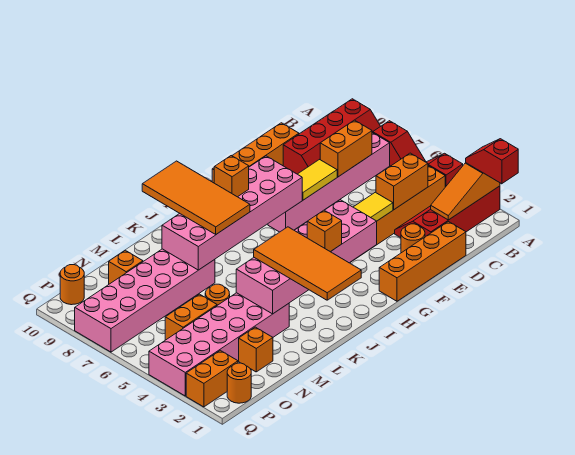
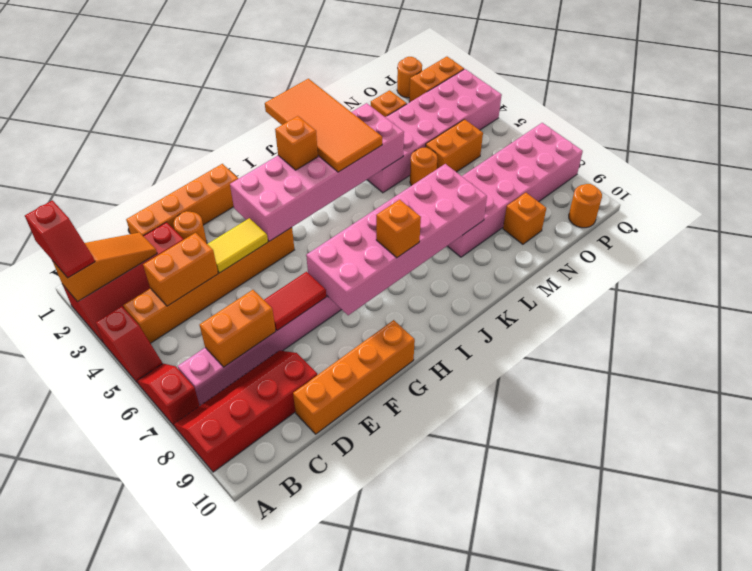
yellow tile E7:F7 level 2 -> red tile E7:F7 level 2
orange tile J7:K10 level 3 -> none

